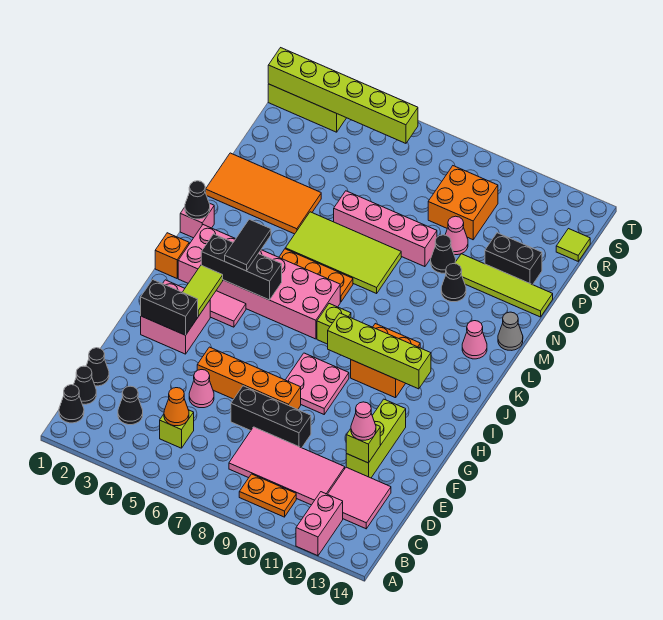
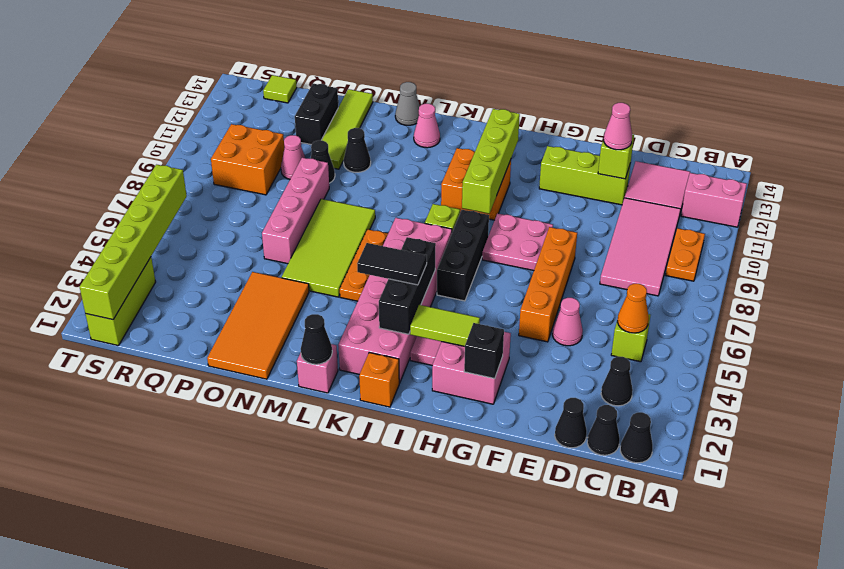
black brick E7:E9 level 1 -> black brick I6:I8 level 1
black brick G2:G3 level 2 -> black brick G2 level 2

